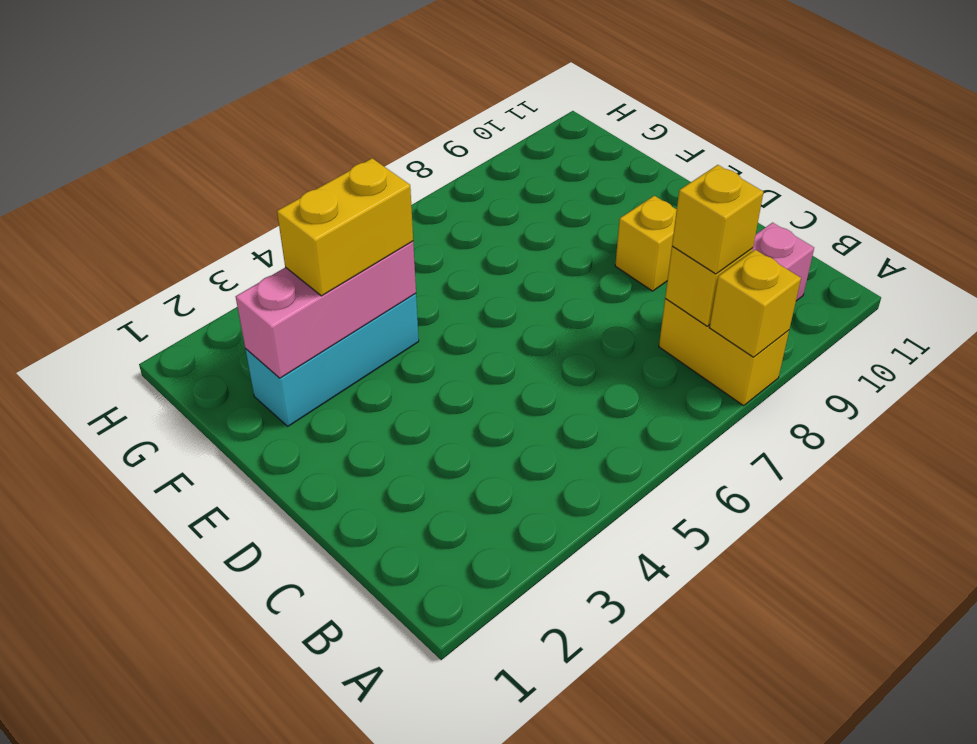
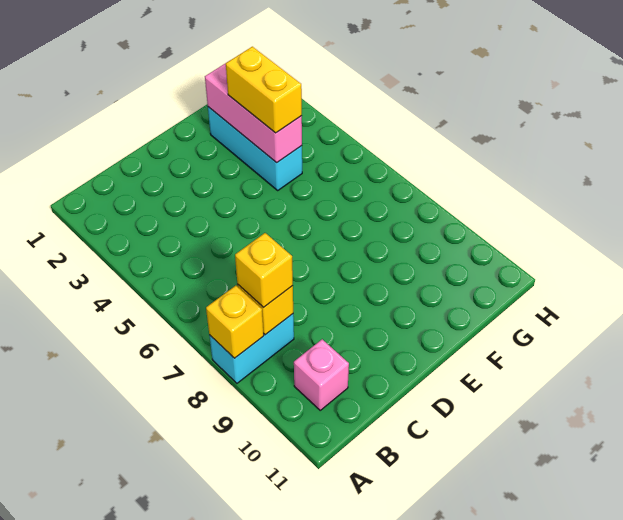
yellow brick A8:B8 level 1 -> cyan brick A8:B8 level 1
yellow brick D9 level 1 -> none

